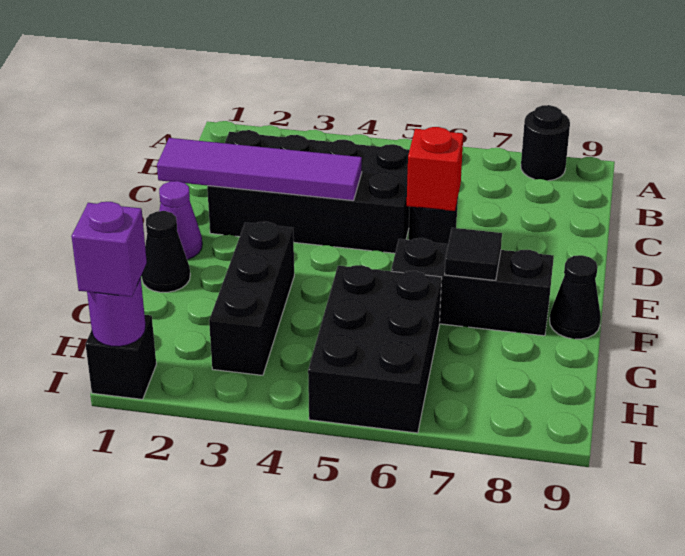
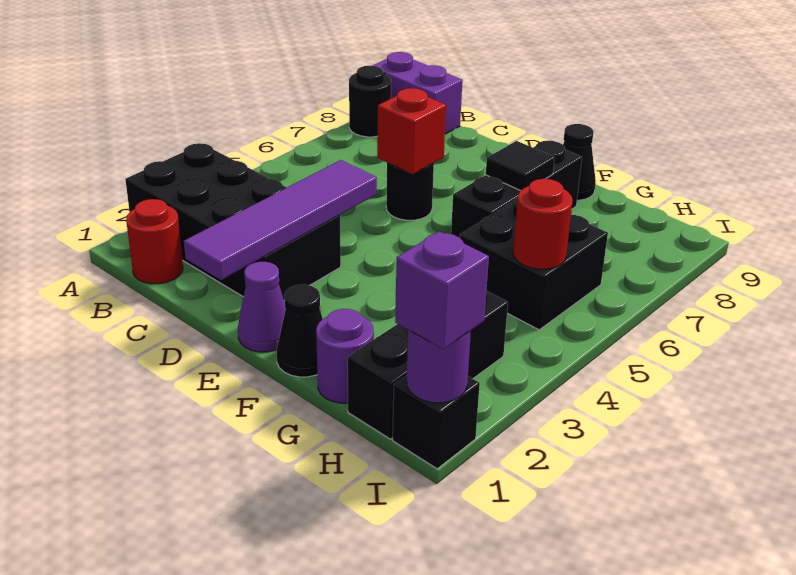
none -> purple brick A9:B9 level 1
none -> red round brick B1 level 1
black brick C2:D5 level 1 -> black brick A2:D3 level 1
black brick F3:H3 level 1 -> black brick H1:H3 level 1
none -> purple round brick G1 level 1
black brick G5:I6 level 1 -> black brick G5:H6 level 1
none -> red round brick H5 level 2

